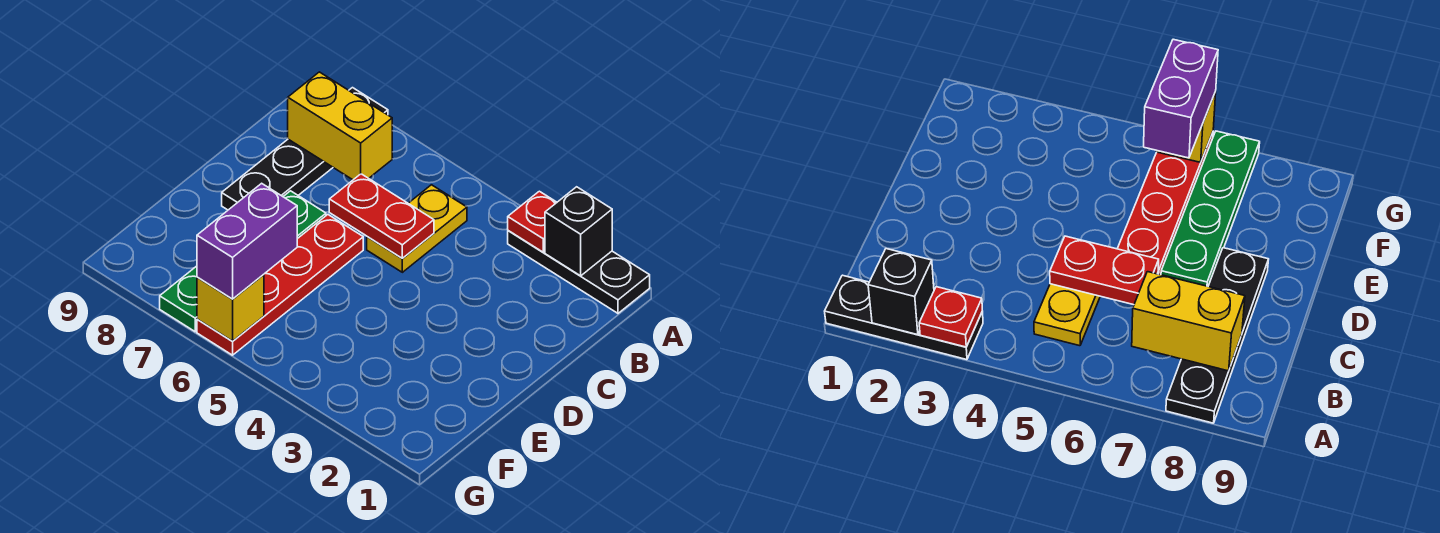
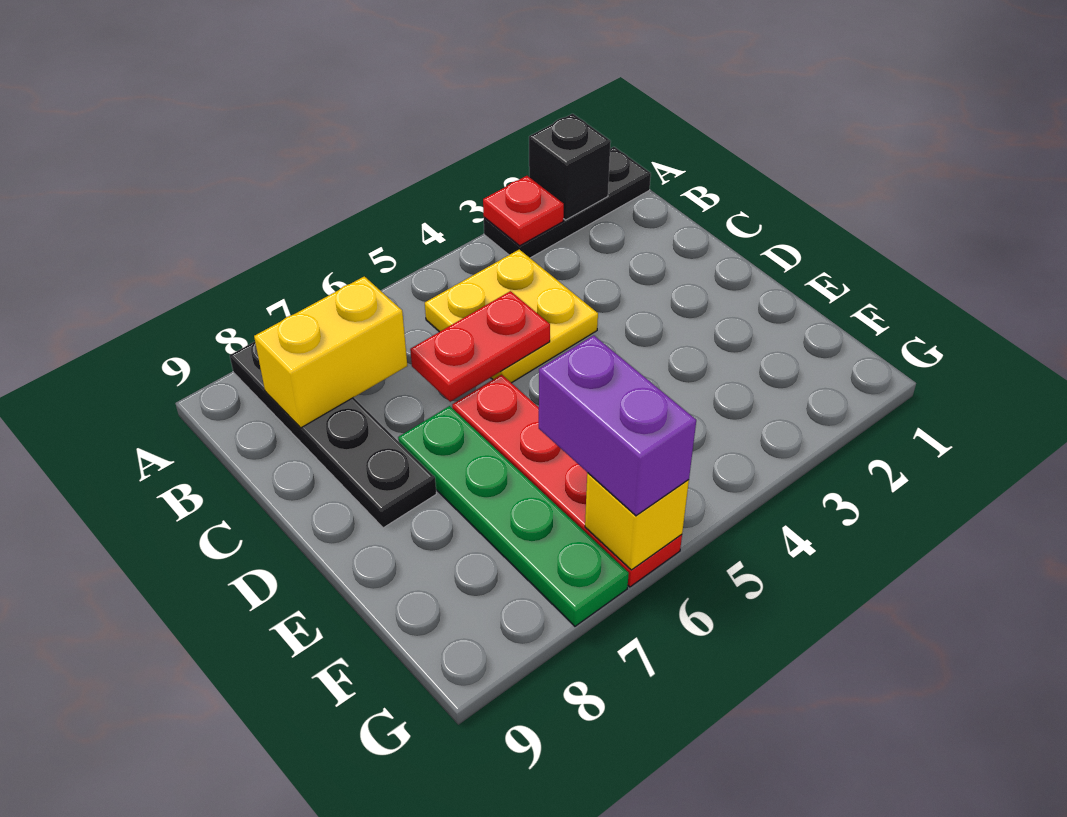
yellow plate B5:C5 level 1 -> yellow plate B4:C5 level 1

